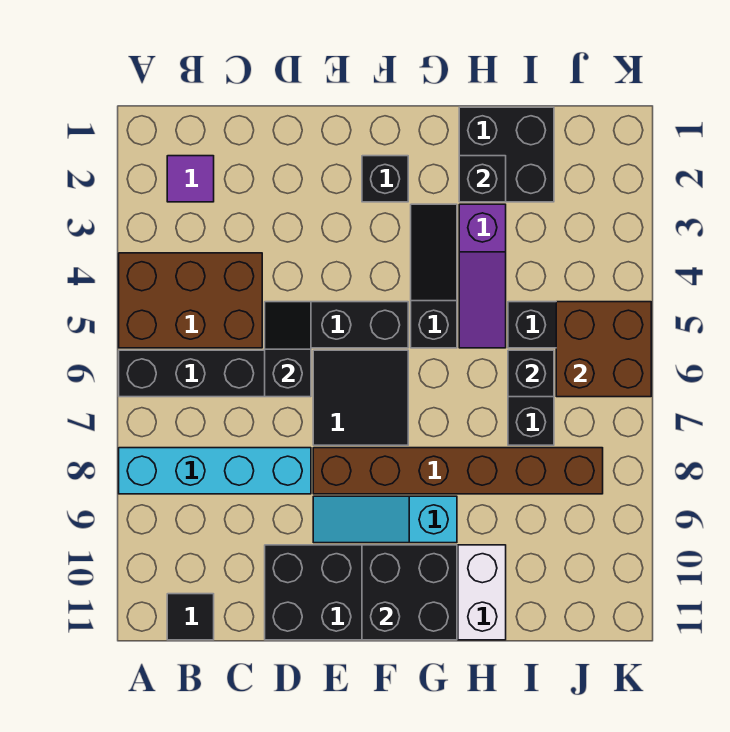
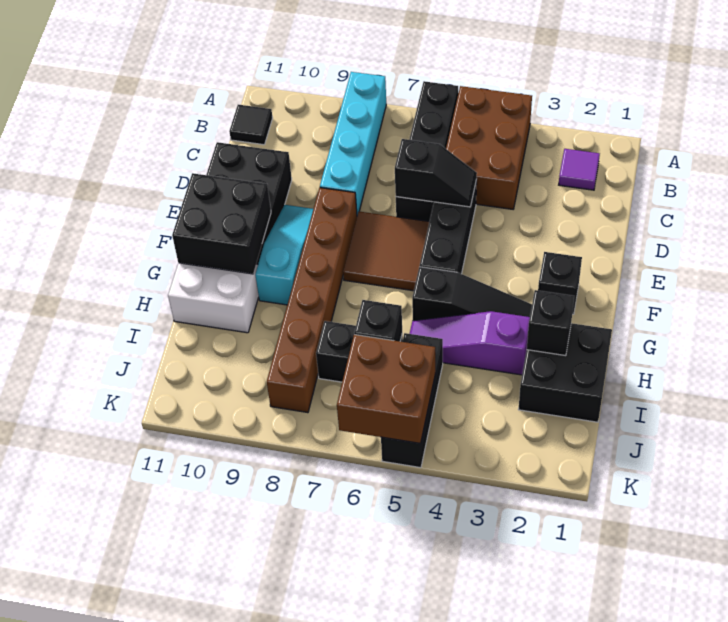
black tile E6:F7 level 1 -> brown tile E6:F7 level 1

